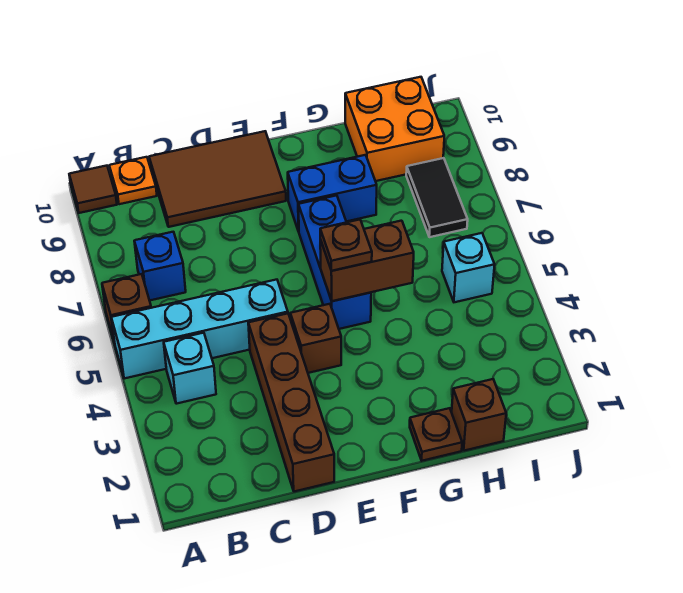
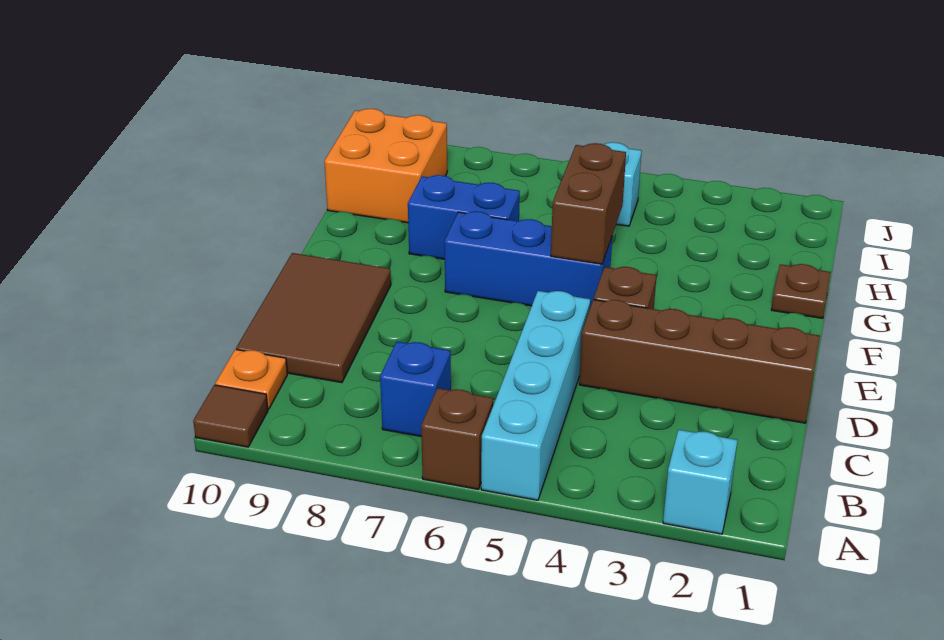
cyan brick B4 level 1 -> cyan brick A2 level 1
brown plate F5 level 3 -> none
blue brick F8:G8 level 1 -> blue brick G7:G8 level 1
brown brick H1 level 1 -> none
black tile I7:I8 level 1 -> none

